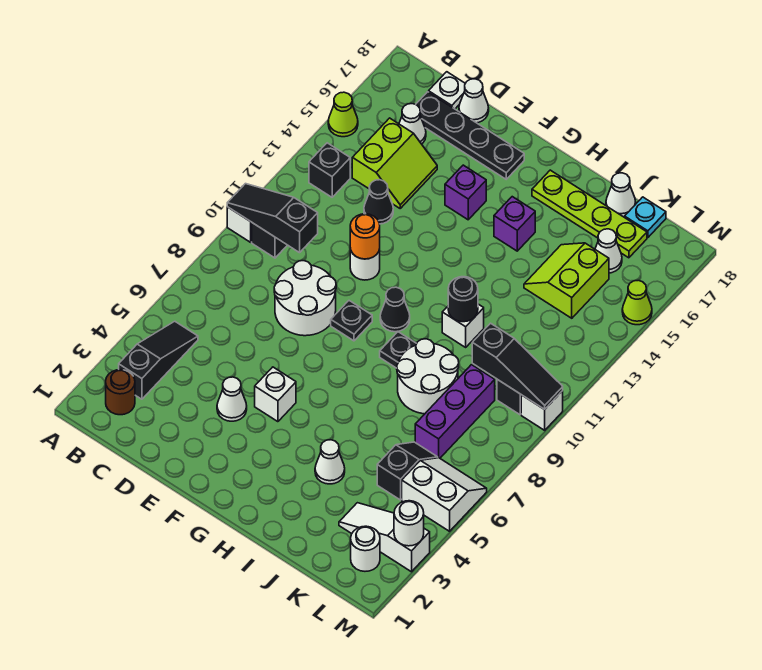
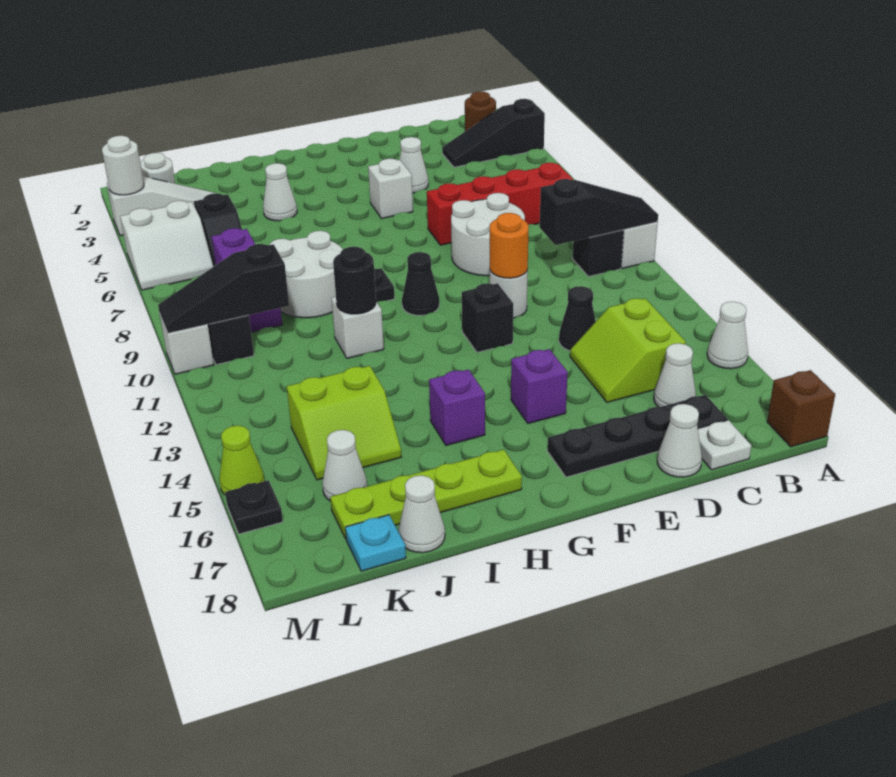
lime cone A15 level 1 -> white cone A15 level 1
none -> brown brick A18 level 1
black slope B3:B5 level 1 top 3 -> black slope A3:C3 level 1 top A
none -> red brick B7:E7 level 1
black brick B13 level 1 -> black brick F12 level 1
black plate F9 level 1 -> black plate M16 level 1
lime slope J14:K15 level 1 top K -> lime slope J14:K15 level 1 top 14

